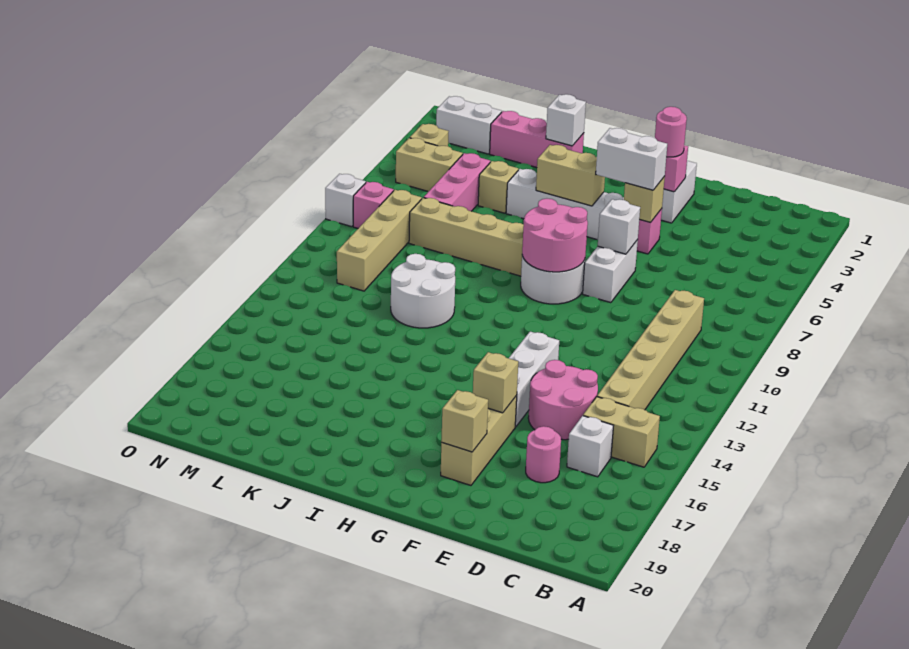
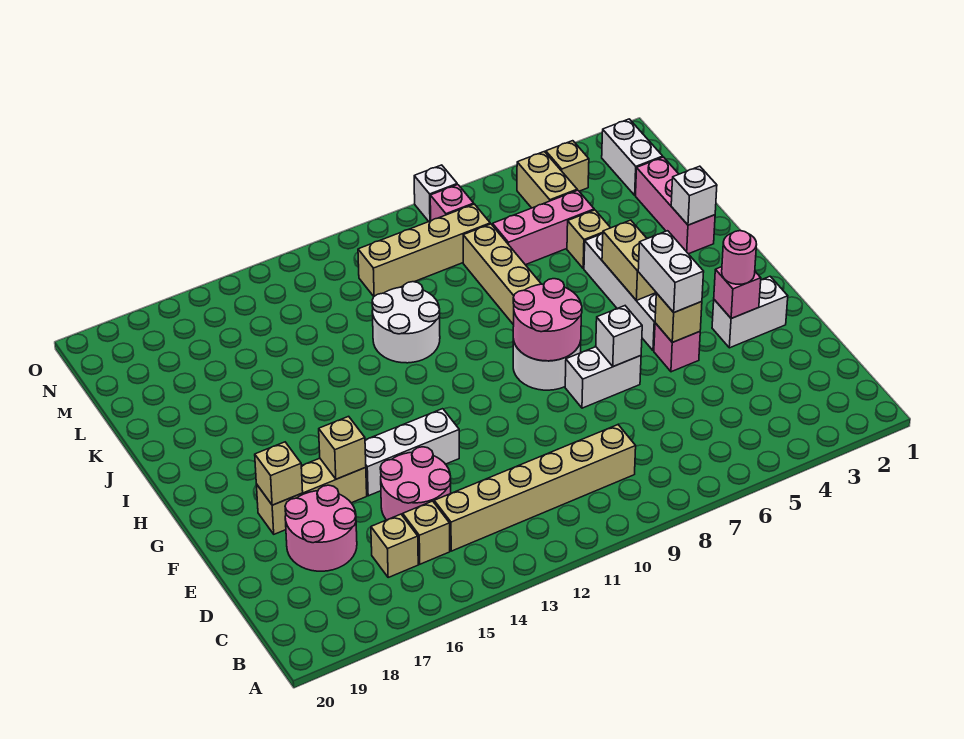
tan brick B15:C15 level 1 -> tan brick C15 level 1
white brick C16 level 1 -> tan brick C16 level 1
pink round brick D17 level 1 -> pink round brick D17:E18 level 1

